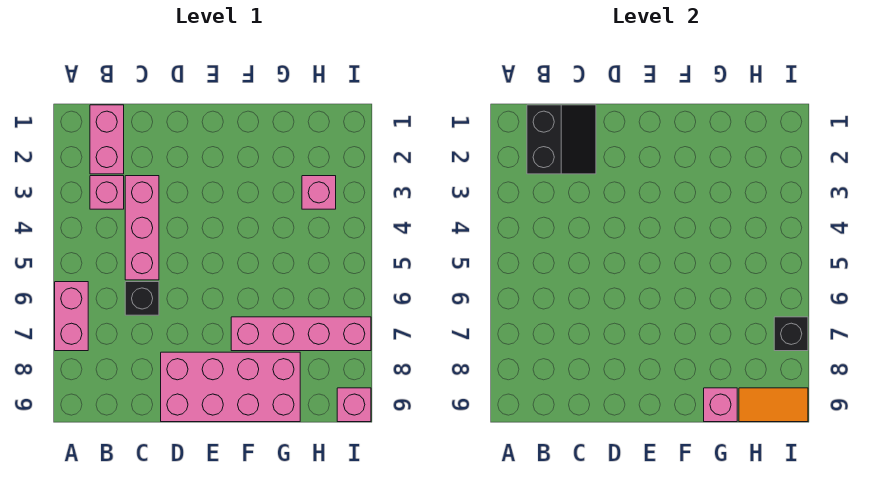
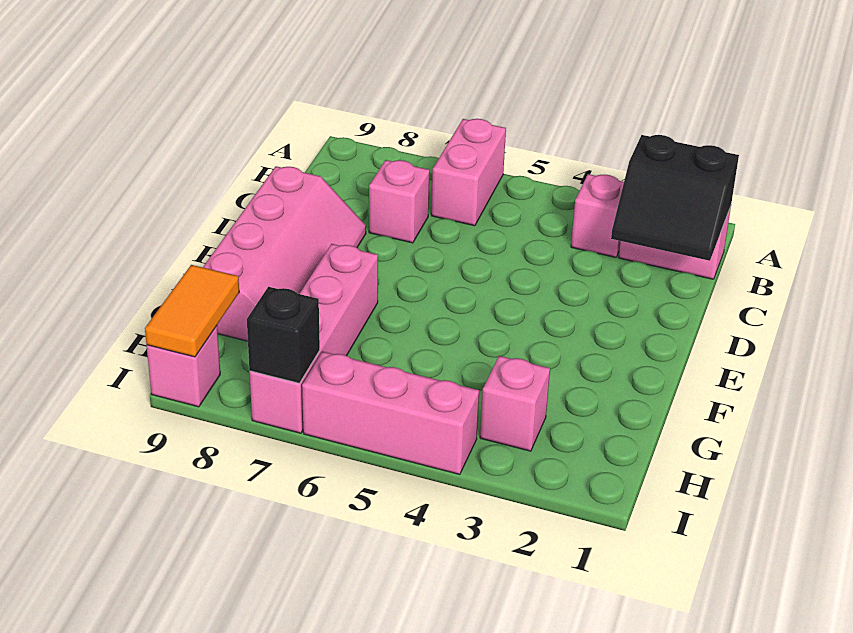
pink brick A6:A7 level 1 -> pink brick A6:B6 level 1
pink brick C3:C5 level 1 -> pink brick I4:I6 level 1
black brick C6 level 1 -> none
pink brick D8:G9 level 1 -> pink slope D8:G9 level 1 top 9
pink brick G9 level 2 -> pink brick C7 level 1

